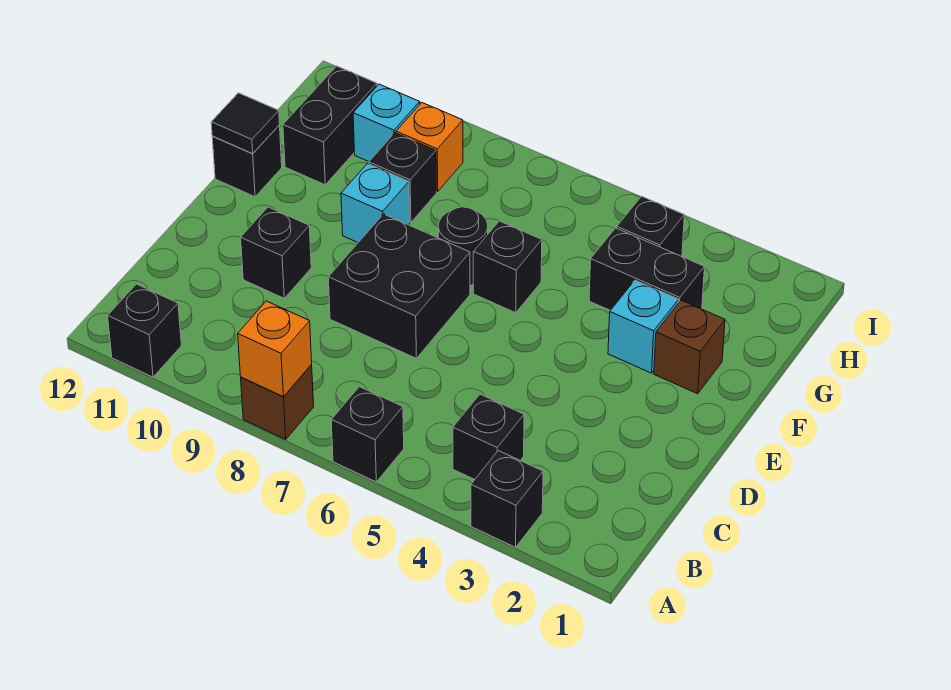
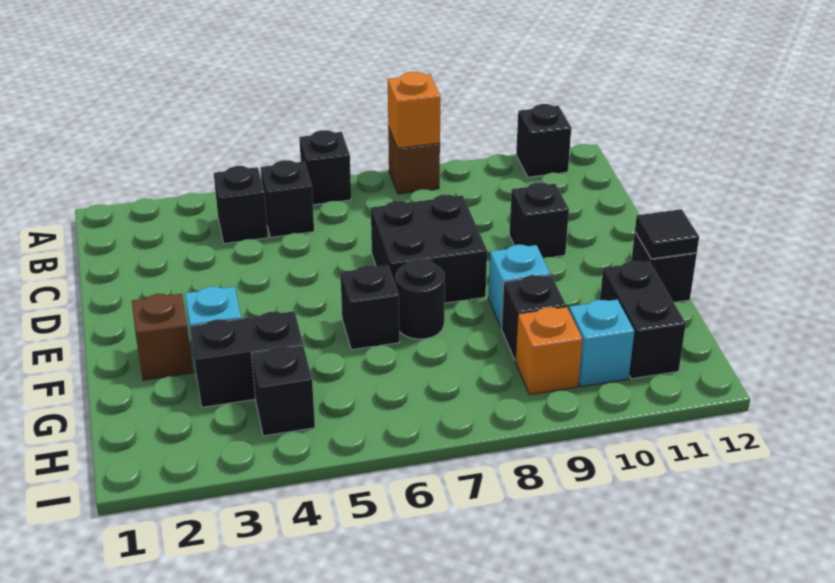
black brick A3 level 1 -> black brick B5 level 1

